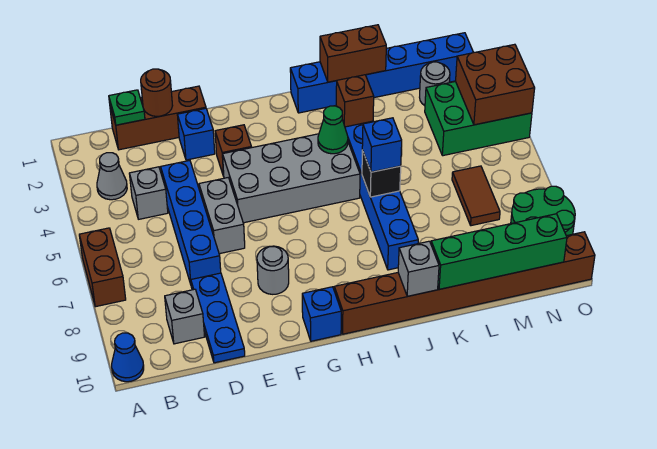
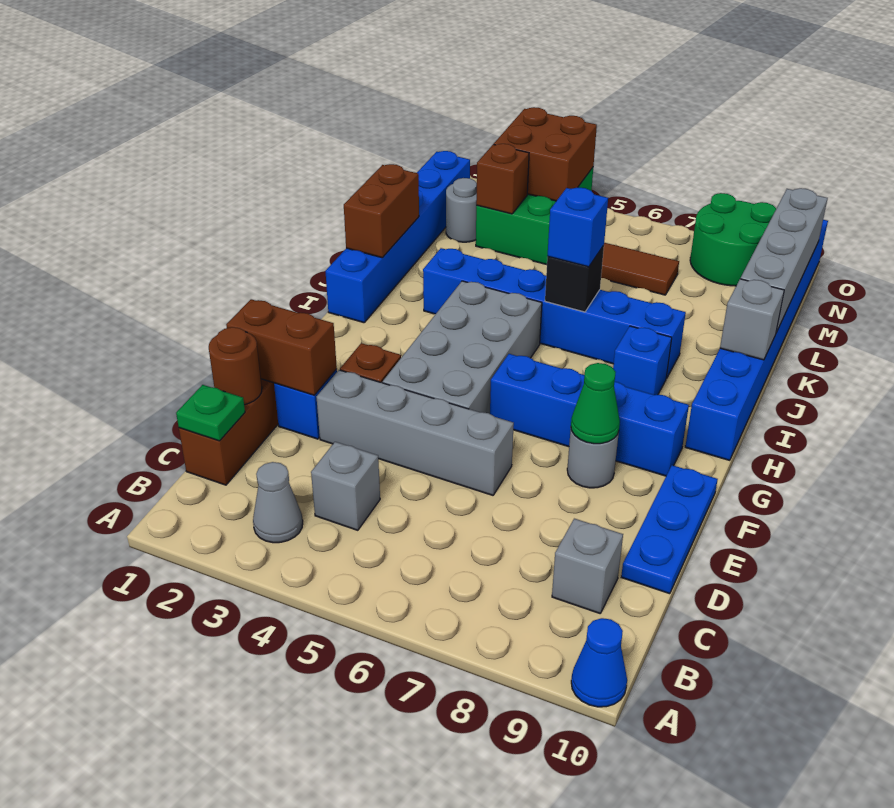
brown brick A6:A7 level 1 -> brown brick E1:E2 level 2
blue brick D4:D7 level 1 -> blue brick G6:G9 level 1
blue plate D8:D10 level 1 -> blue plate D10:F10 level 1
grey brick E5:E6 level 1 -> grey brick E3:E6 level 1
blue brick G10 level 1 -> blue brick I8 level 1
brown brick H10:O10 level 1 -> blue brick H10:O10 level 1
green cone I4 level 2 -> green cone F8 level 2
brown brick J3 level 2 -> brown brick M3 level 2
green brick K10:N10 level 2 -> grey brick K10:N10 level 2

